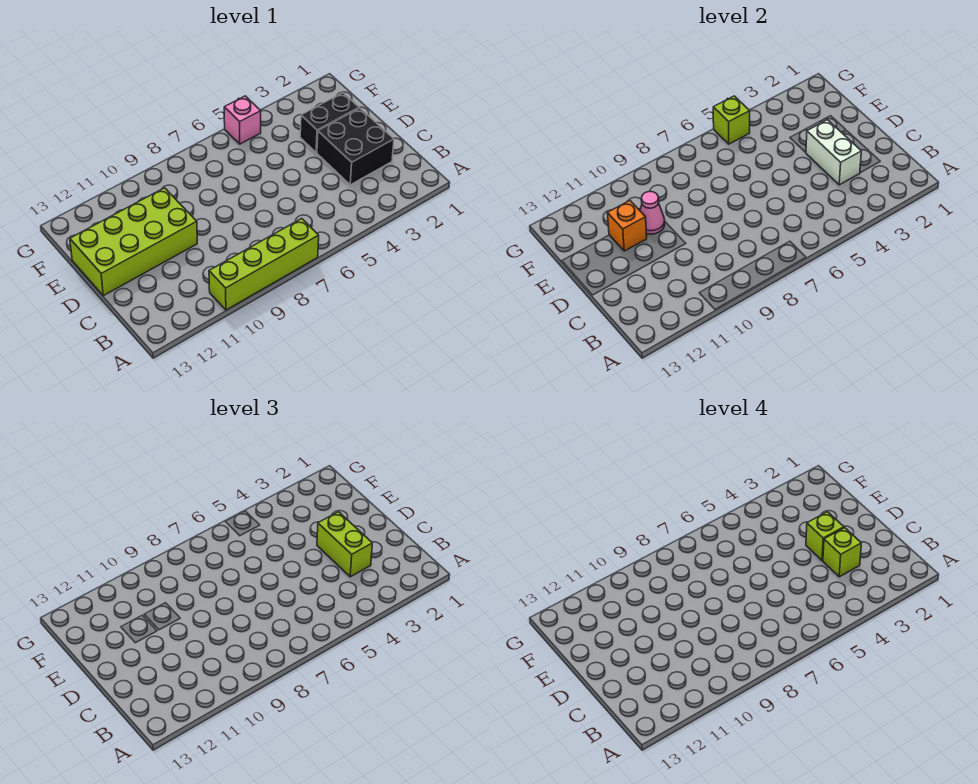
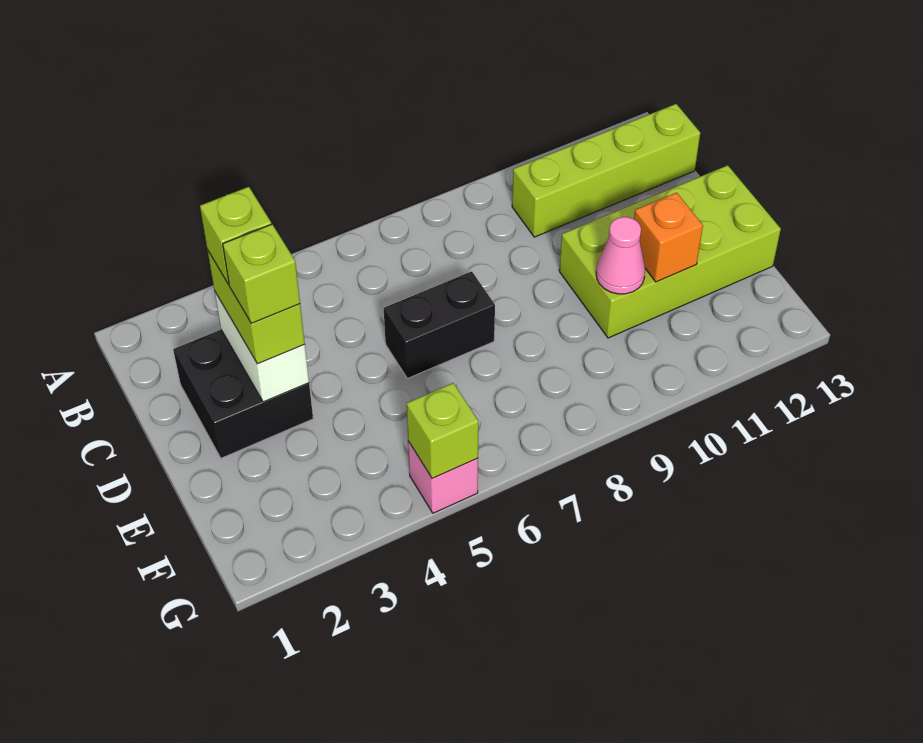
lime brick A7:A10 level 1 -> lime brick B10:B13 level 1
black brick E2:E3 level 1 -> black brick D6:D7 level 1

